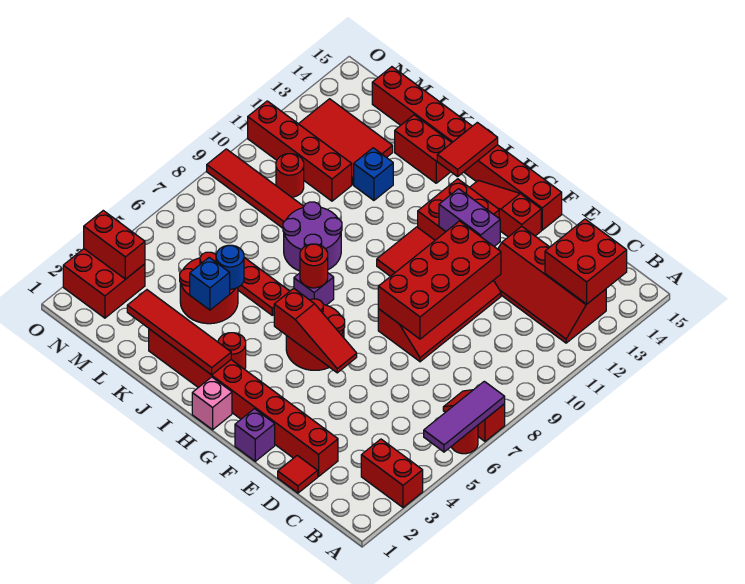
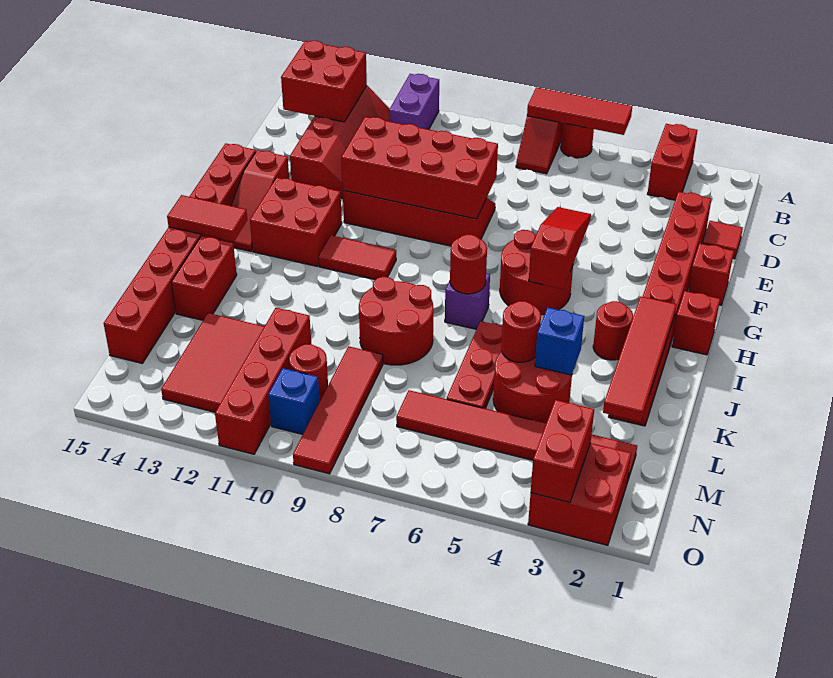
purple tile A5:A7 level 2 -> red tile A5:A7 level 2
purple brick F1 level 1 -> red brick F1 level 1
purple brick F12:G12 level 2 -> purple brick A11:B11 level 1
pink brick H1 level 1 -> red brick H1 level 1
purple round brick J8:K9 level 1 -> red round brick J8:K9 level 1
blue round brick K5 level 2 -> red round brick K5 level 2
blue brick K12 level 1 -> blue brick N10 level 1
none -> red tile M2:M7 level 1

